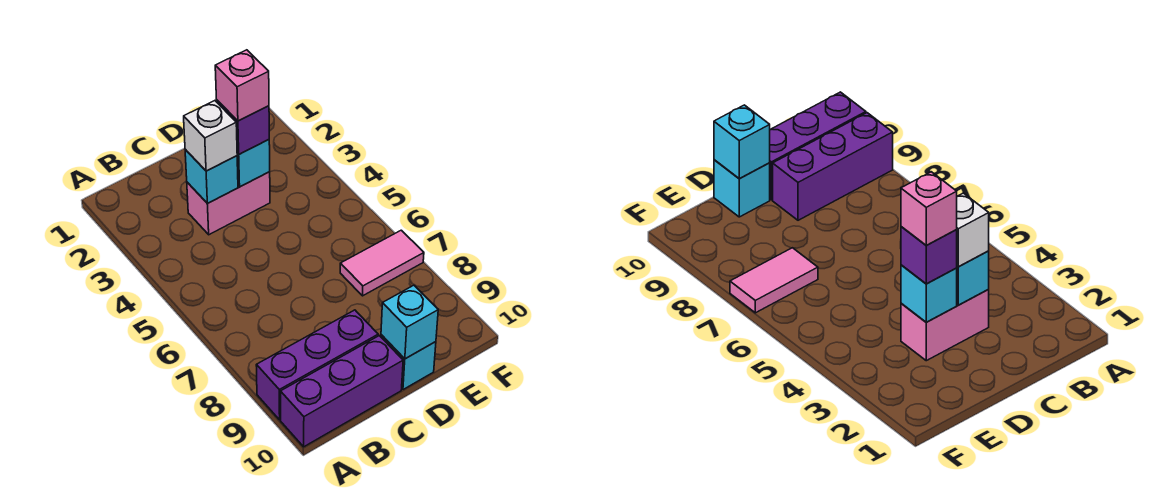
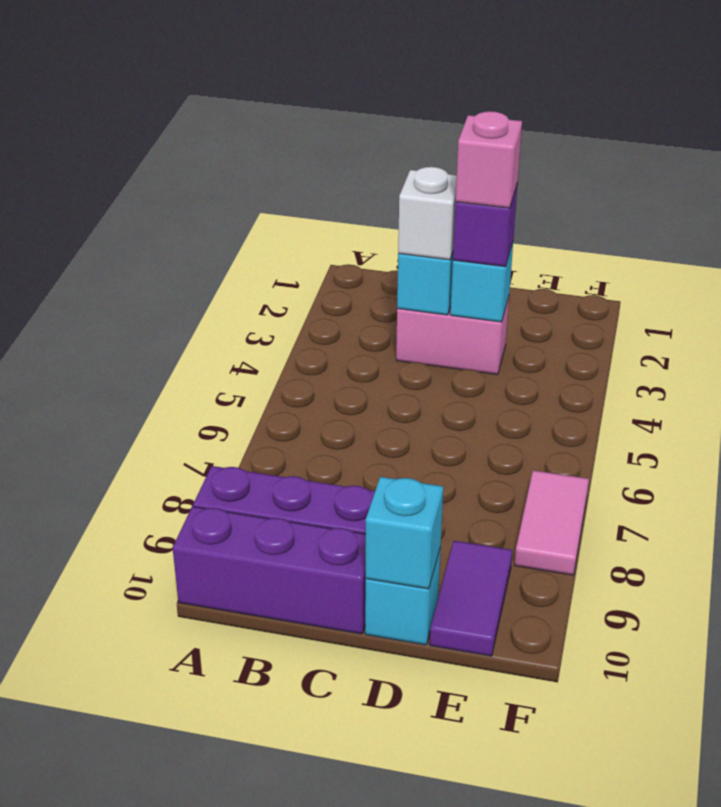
pink tile E7:F7 level 1 -> pink tile F7:F8 level 1
none -> purple tile E9:E10 level 1

